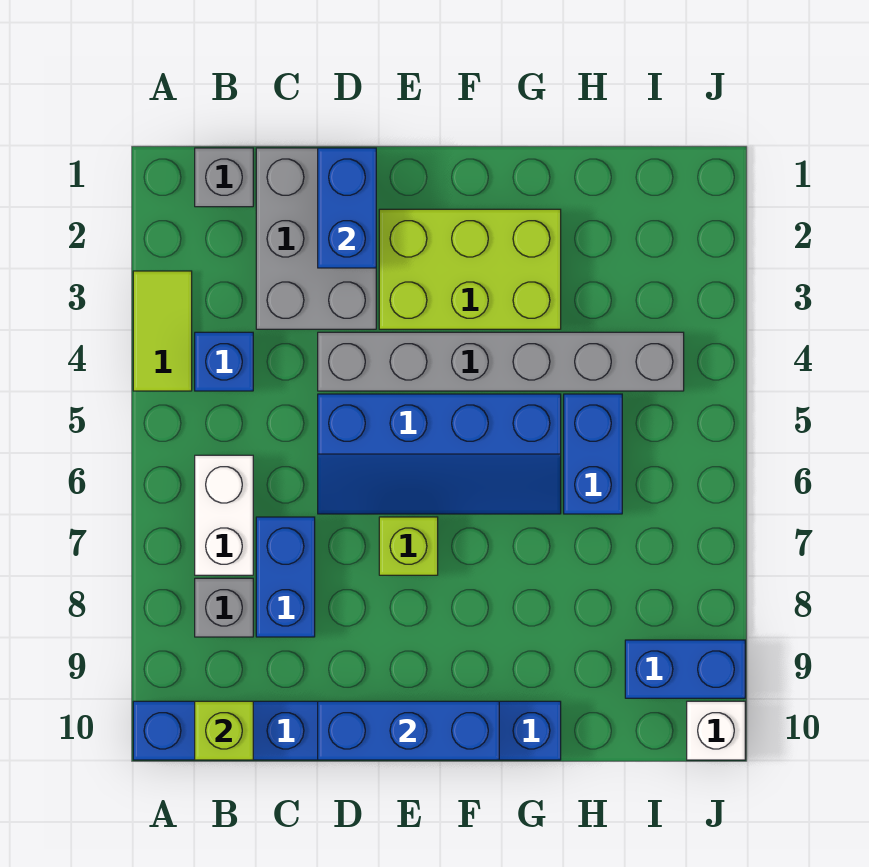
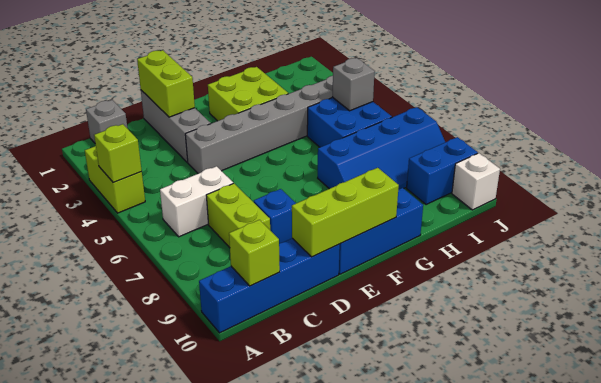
lime tile A3:A4 level 1 -> lime brick A3:A4 level 1
blue brick B4 level 1 -> blue brick D8 level 1
white brick B6:B7 level 1 -> white brick B6:C6 level 1
grey brick B8 level 1 -> grey brick I5 level 2
grey brick C1:D3 level 1 -> grey brick D1:D3 level 1
blue brick C7:C8 level 1 -> lime brick C7:C8 level 1
blue brick D1:D2 level 2 -> lime brick D1:D2 level 2
blue slope D5:G6 level 1 top 5 -> blue slope G7:J8 level 1 top 7
blue brick D10:F10 level 2 -> lime brick D10:F10 level 2
lime brick E2:G3 level 1 -> lime brick F2:G3 level 1
lime brick E7 level 1 -> lime brick A4 level 2
blue brick H5:H6 level 1 -> blue brick H5:I6 level 1

